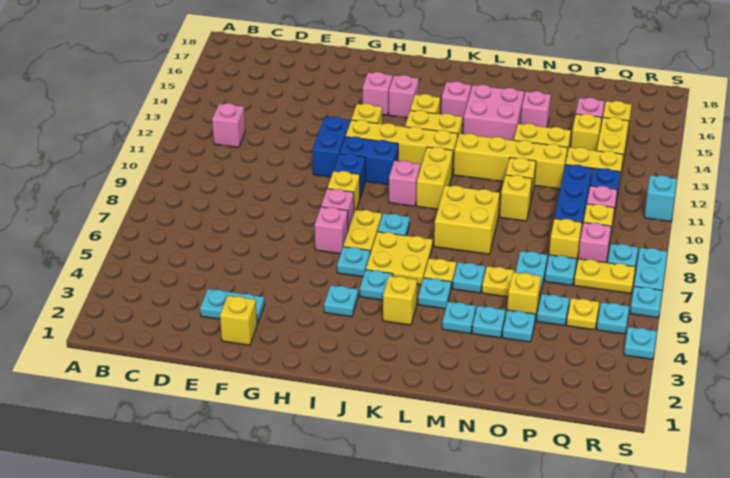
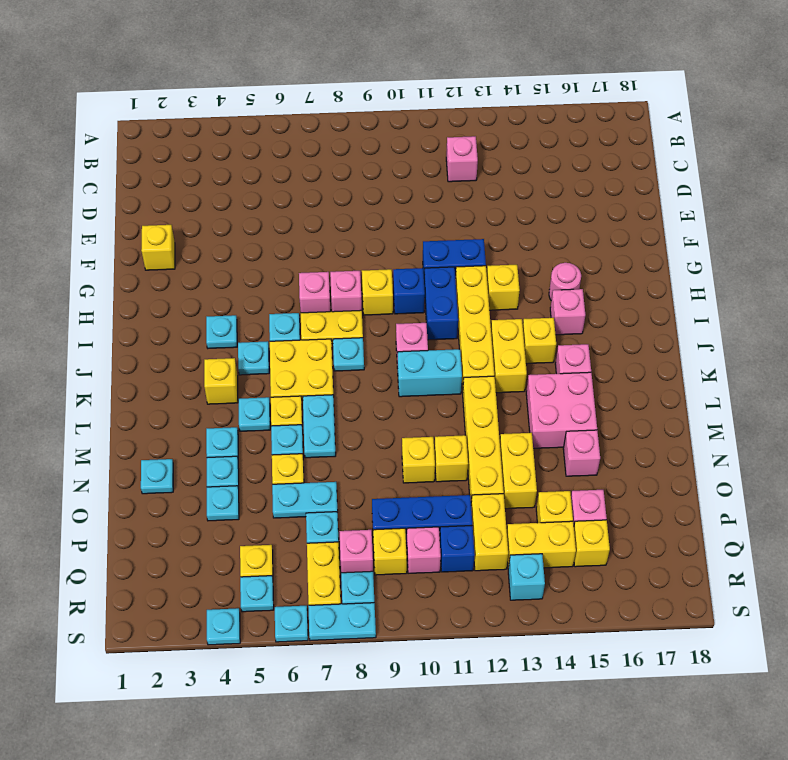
cyan plate E3:F3 level 1 -> cyan plate L7:M7 level 1
pink brick H15 level 1 -> pink round brick H15 level 1
yellow brick K10:K11 level 1 -> cyan brick K10:K11 level 1
yellow brick L8:M9 level 1 -> none
yellow brick O5 level 1 -> none
cyan plate P5 level 1 -> cyan plate N2 level 1
yellow brick P8 level 1 -> none
cyan brick S11 level 1 -> cyan brick R13 level 1

